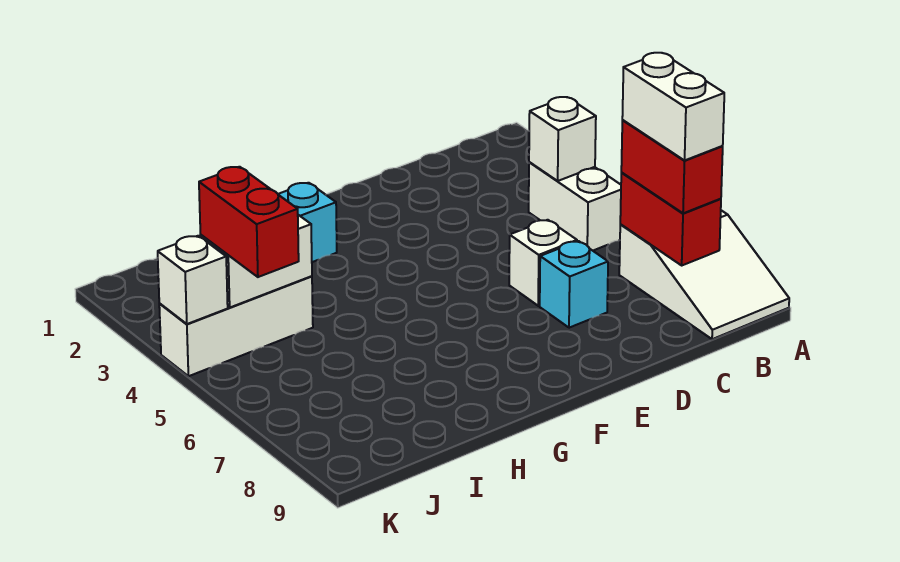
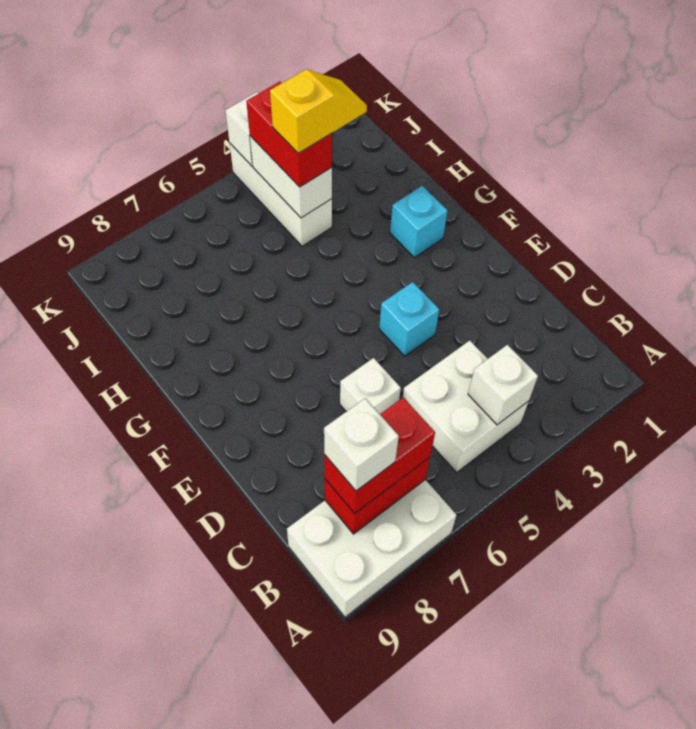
white slope A7:B9 level 1 top 7 -> white brick A7:B9 level 1
white brick B4:B5 level 1 -> white brick B4:C5 level 1
white brick B7:B8 level 4 -> white brick B8 level 4
cyan brick D7 level 1 -> cyan brick E4 level 1
none -> yellow slope I3:I4 level 4 top 4
red brick J4:J5 level 3 -> red brick I4:J4 level 3

